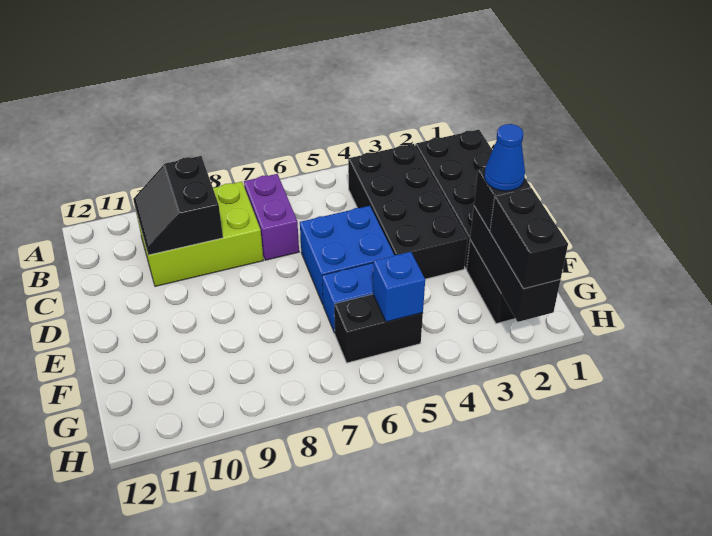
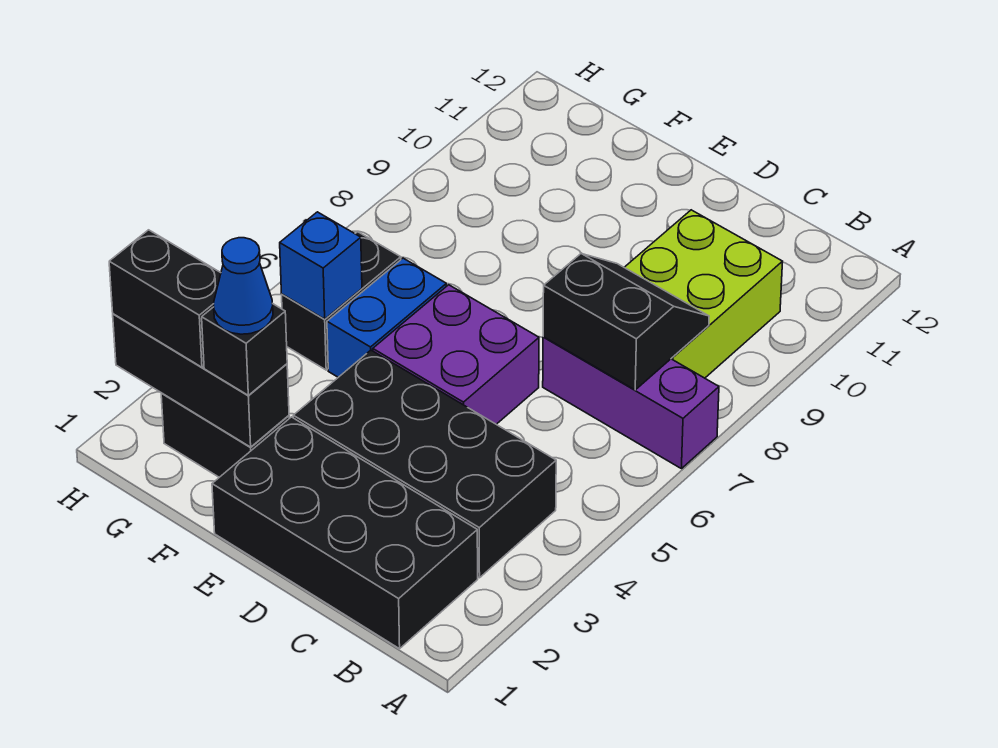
purple brick B7:C7 level 1 -> purple brick A7:C7 level 1
black slope B9:C10 level 2 top 9 -> black slope B7:C8 level 2 top 7
blue brick D5:E6 level 1 -> purple brick D5:E6 level 1

